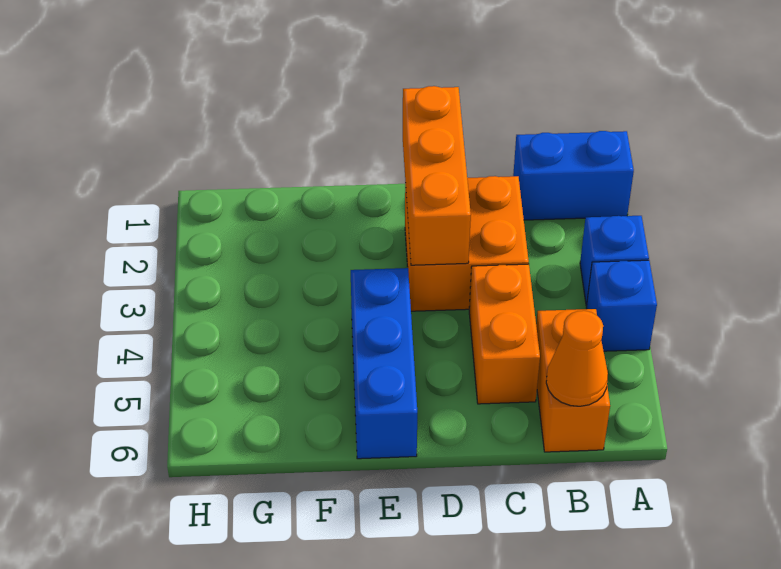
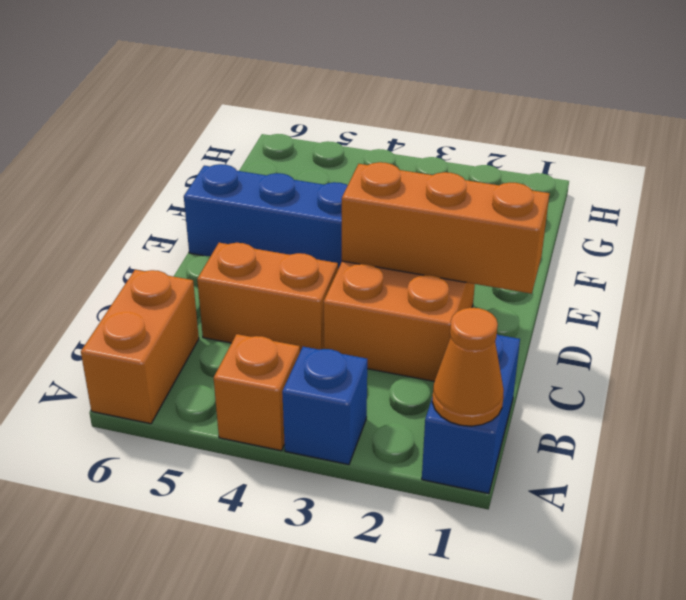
blue brick A4 level 1 -> orange brick A4 level 1
orange brick B5:B6 level 1 -> orange brick A6:B6 level 1
orange cone B6 level 2 -> orange cone A1 level 2

